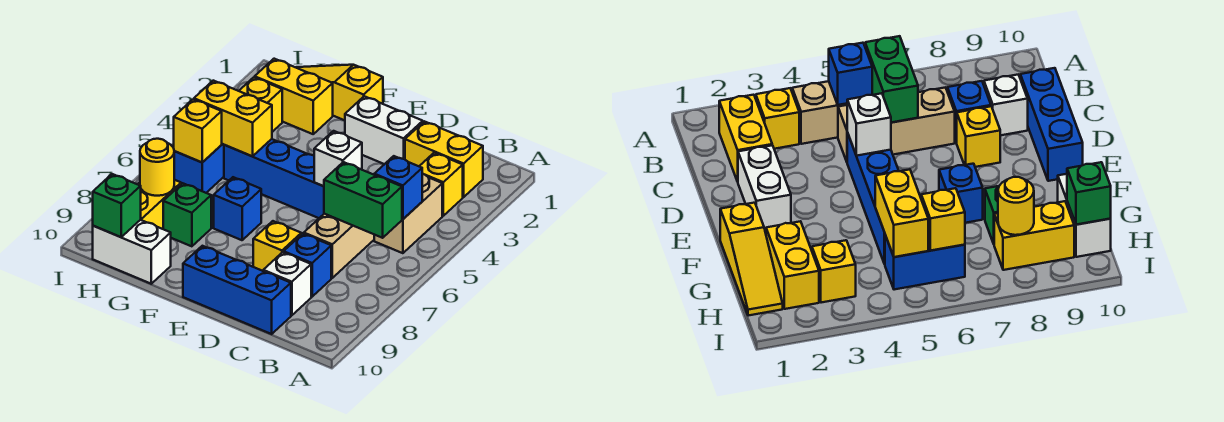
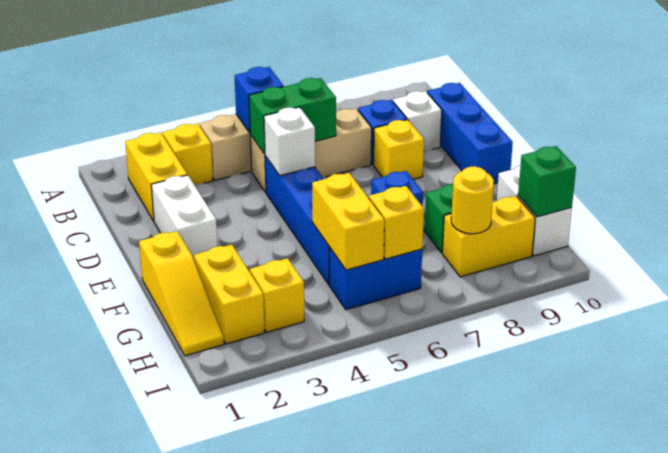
green brick B6:C6 level 2 -> green brick C5:C6 level 2

